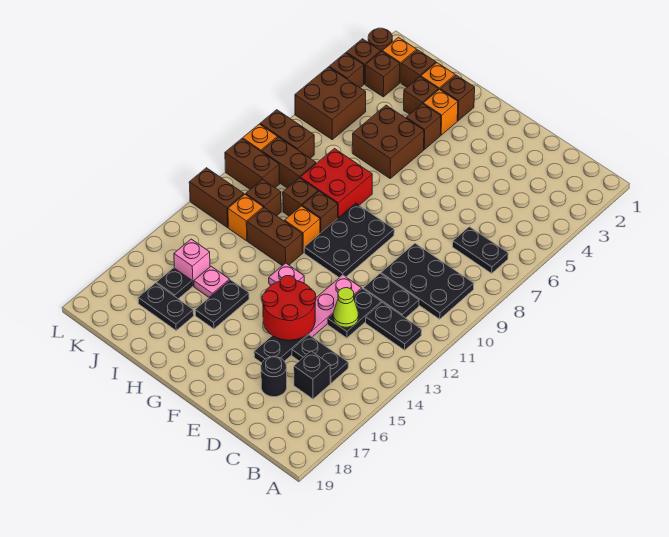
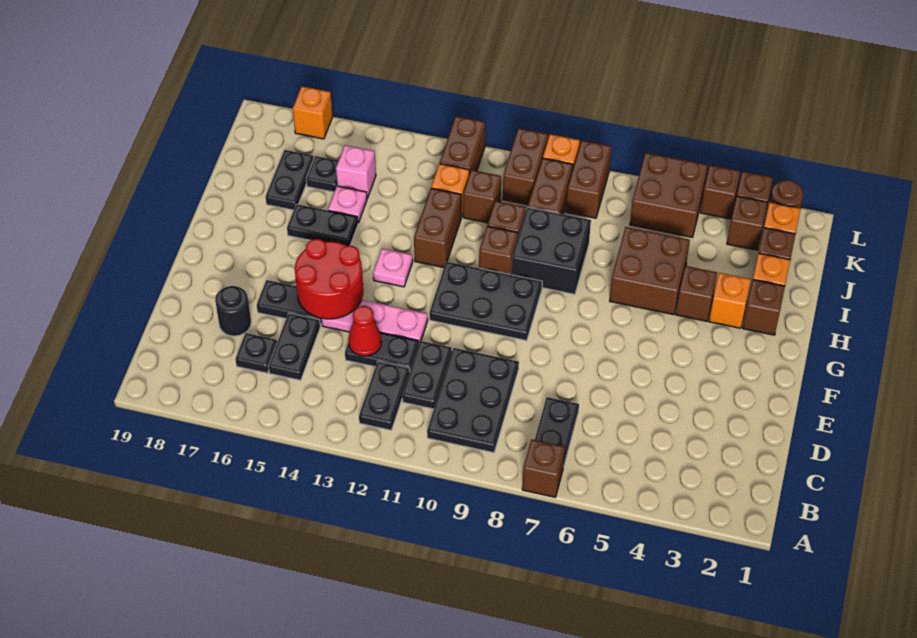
black brick C16 level 1 -> black plate C16 level 1
lime cone D13 level 2 -> red cone D13 level 2
red brick H8:I9 level 1 -> black brick H8:I9 level 1
orange brick H11 level 1 -> orange brick L17 level 1
brown brick I3 level 1 -> brown brick A7 level 1

